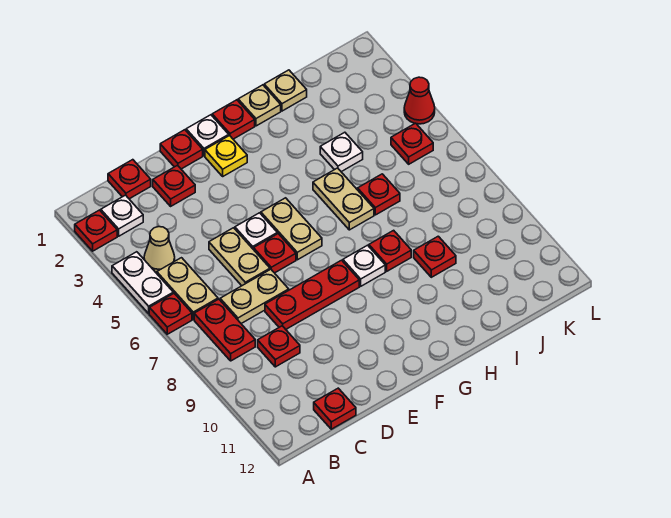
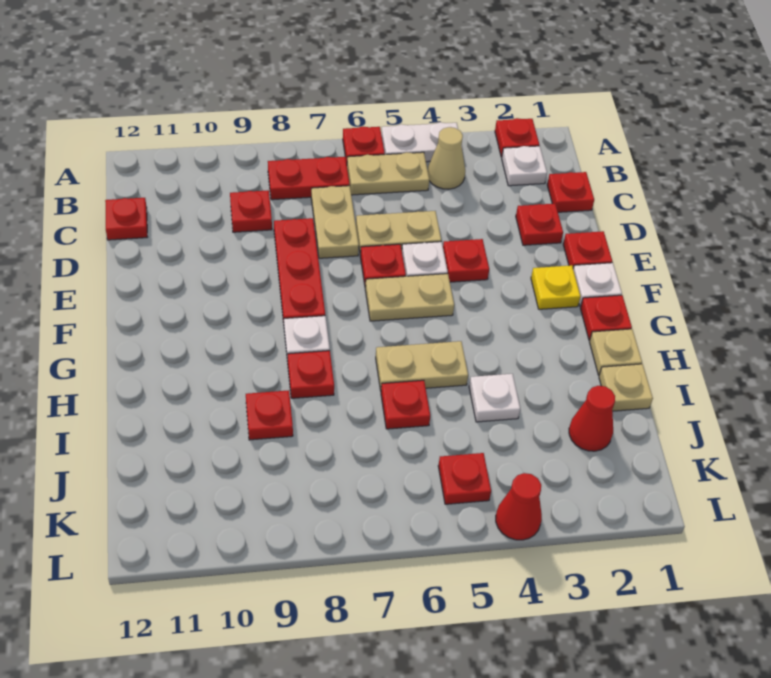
none -> red plate E4 level 1
none -> red cone J2 level 1

